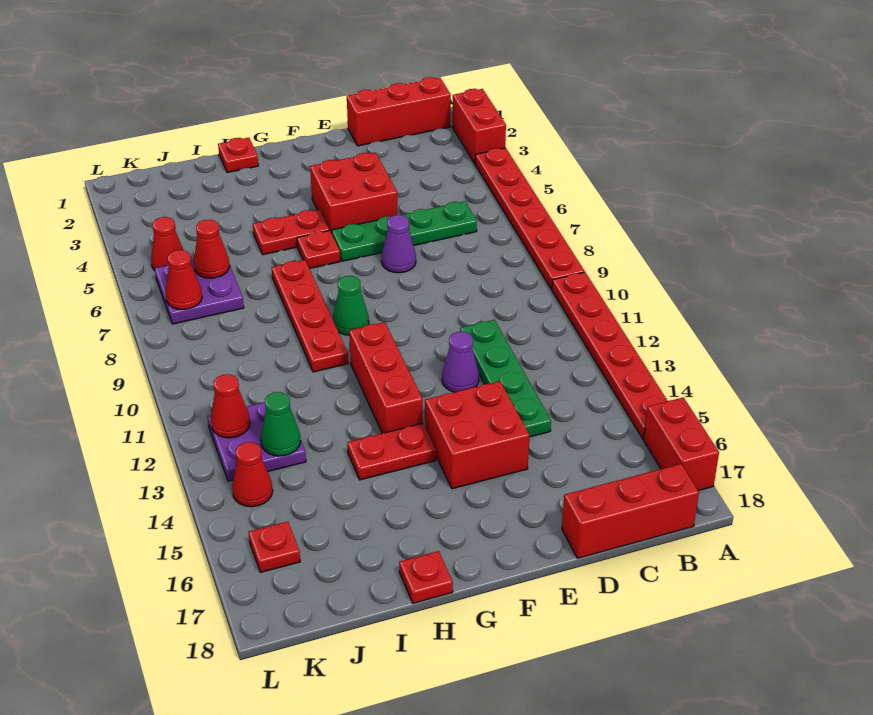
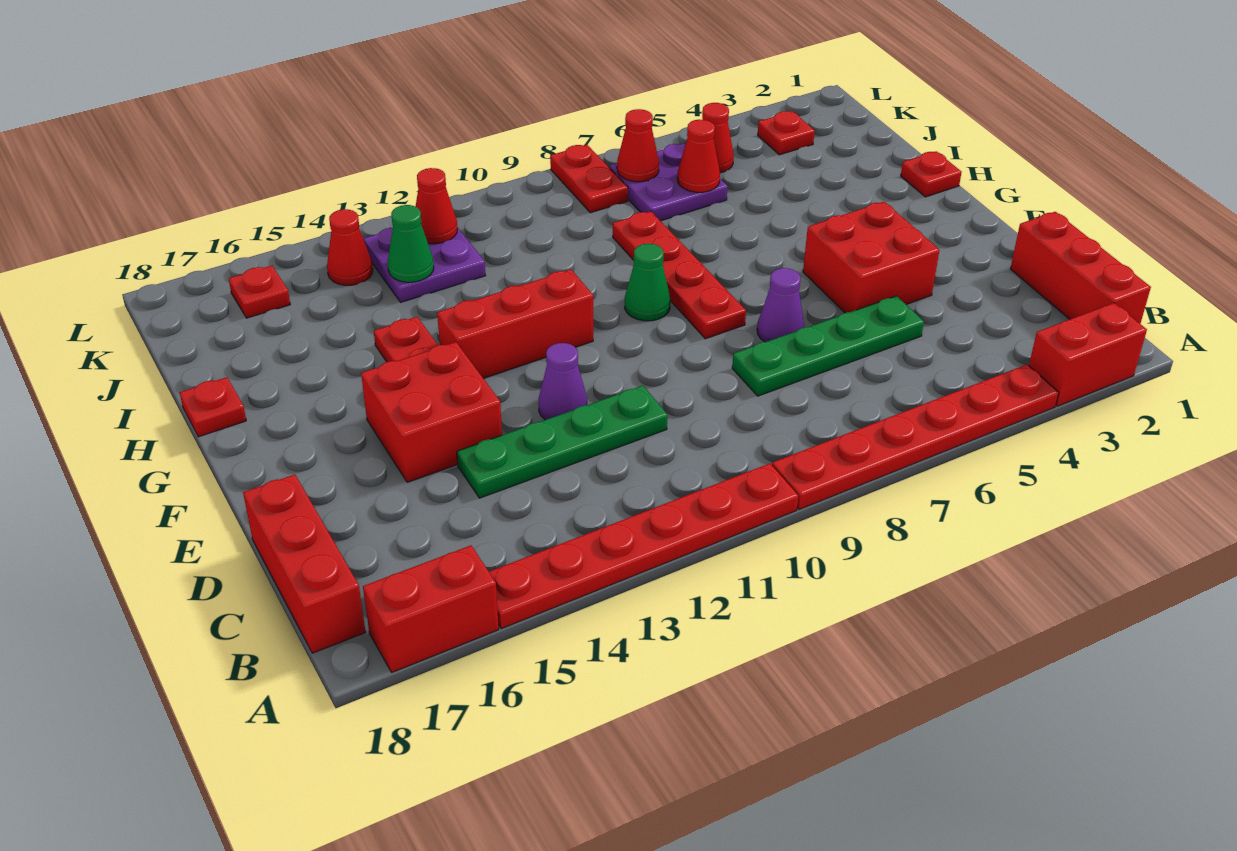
green plate C6:F6 level 1 -> green plate D5:D8 level 1
red plate G5:H5 level 1 -> red plate K8:L8 level 1
red plate G6 level 1 -> red plate K3 level 1
red plate H7:H10 level 1 -> red plate F8:I8 level 1

